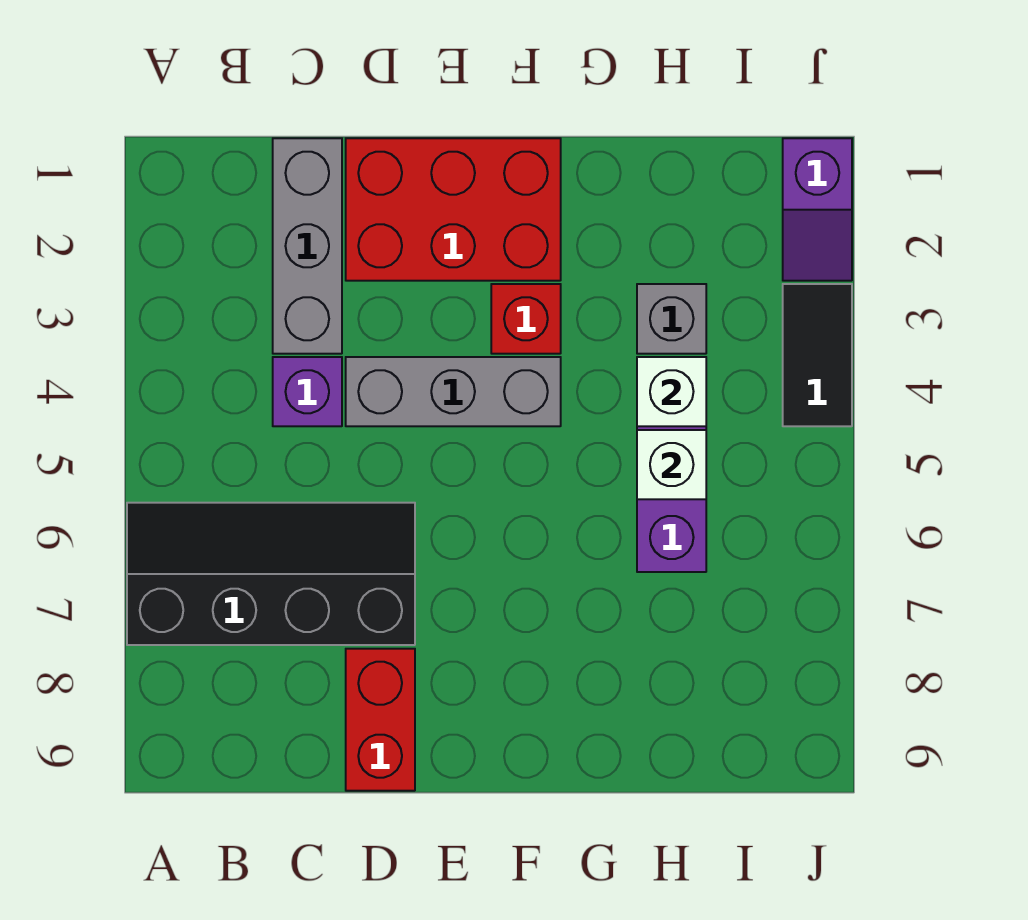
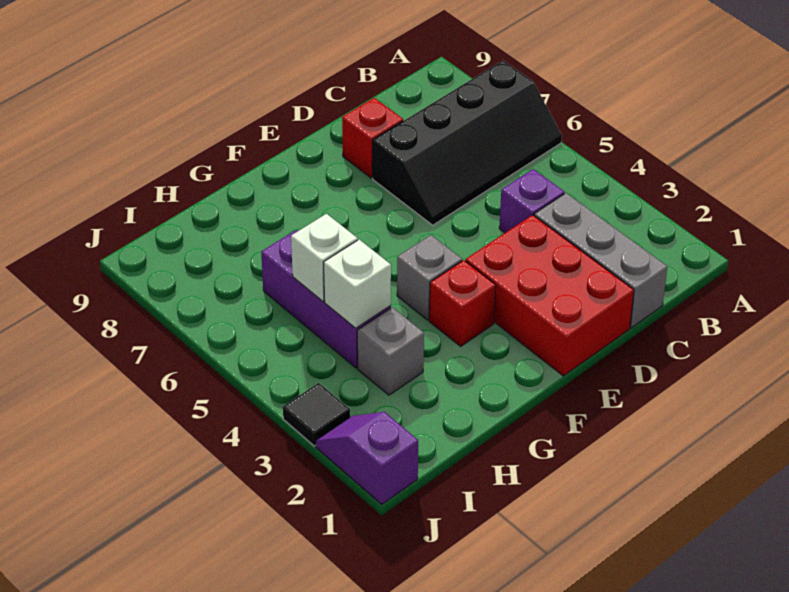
red brick D1:F2 level 1 -> red brick D1:E3 level 1
grey brick D4:F4 level 1 -> grey brick F4 level 1
red brick D8:D9 level 1 -> red brick D8 level 1
black tile J3:J4 level 1 -> black tile J3 level 1

